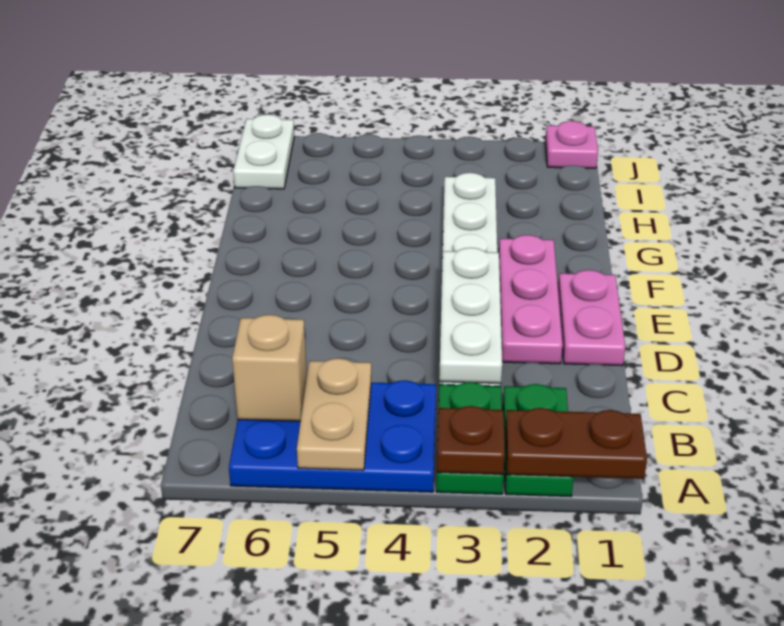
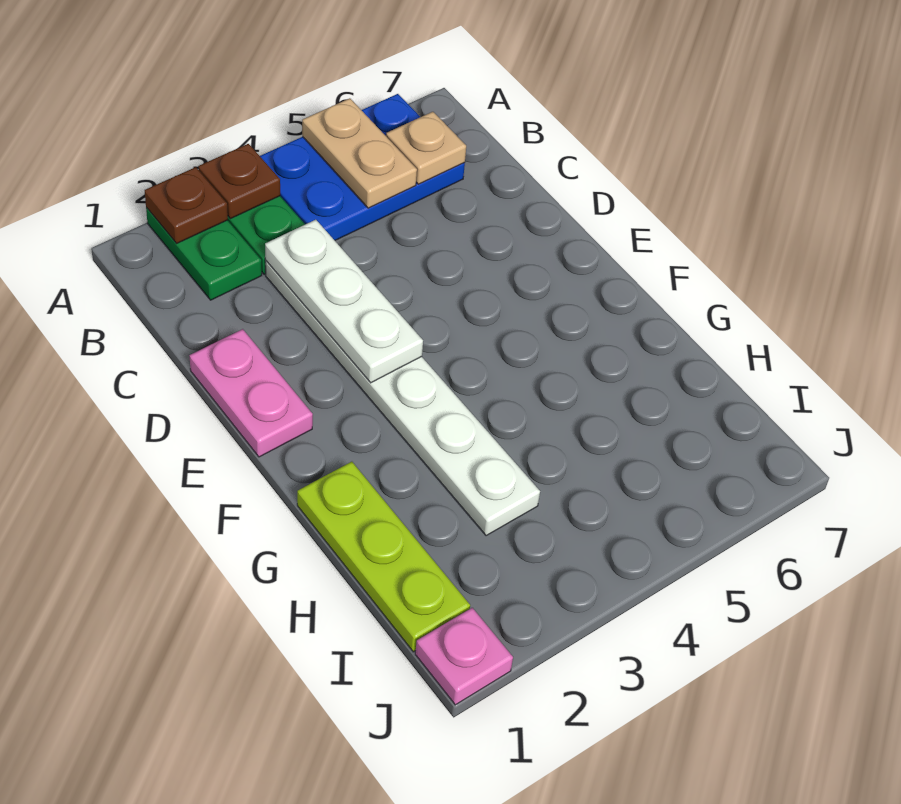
brown plate A1:A2 level 2 -> brown plate A2 level 2
tan brick B6 level 2 -> tan plate B6 level 2
pink plate D2:F2 level 1 -> none
none -> lime plate G1:I1 level 1
white plate I7:J7 level 1 -> none

